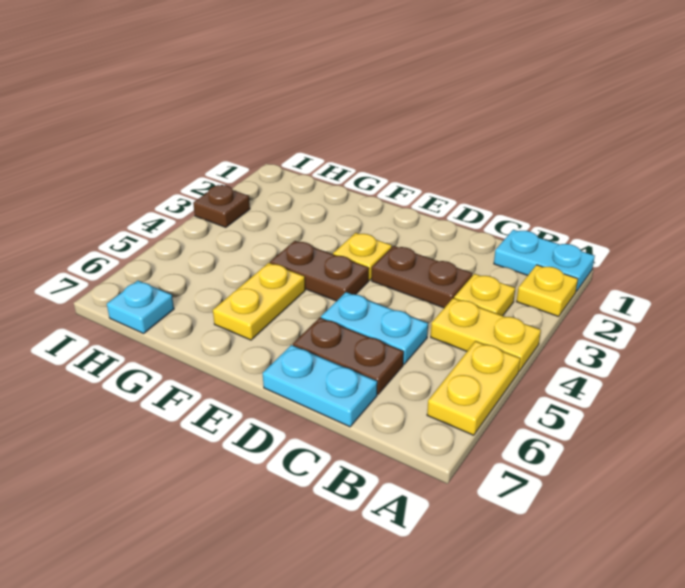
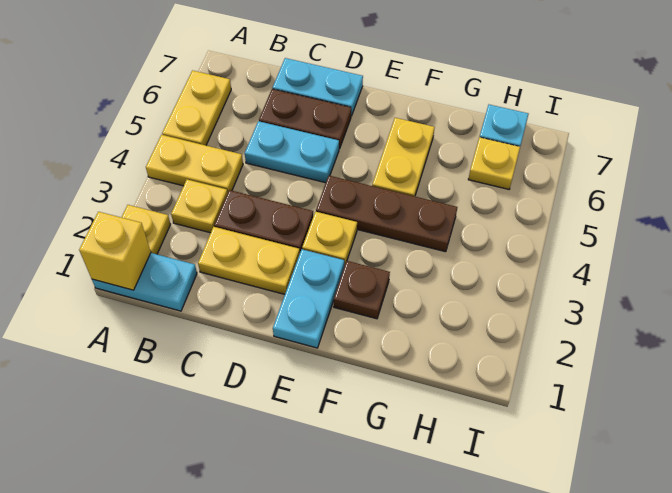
none -> yellow brick A1 level 2
none -> yellow plate C2:D2 level 1
none -> cyan plate E1:E2 level 1
brown plate E4:F4 level 1 -> brown plate E4:G4 level 1
none -> yellow plate H6 level 1
brown plate I3 level 1 -> brown plate F2 level 1

